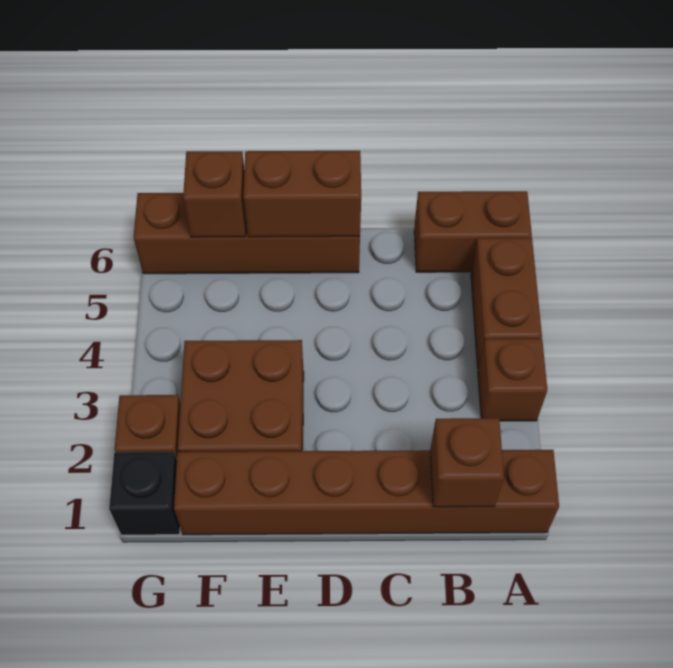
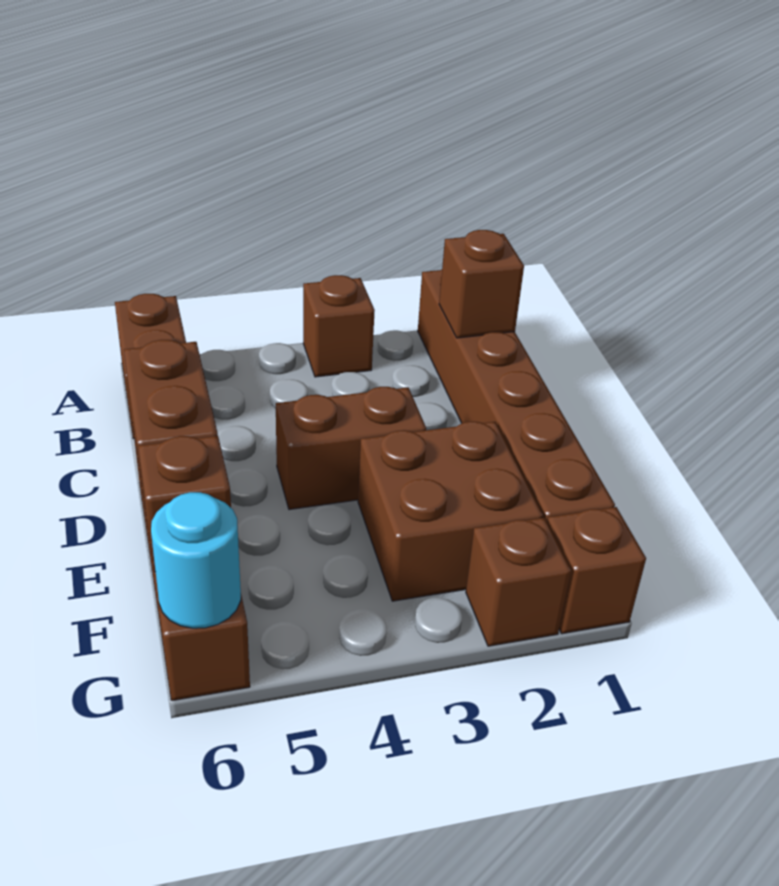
brown brick A4:A5 level 1 -> brown brick D3:D4 level 1
black brick G1 level 1 -> brown brick G1 level 1
none -> cyan round brick G6 level 2

